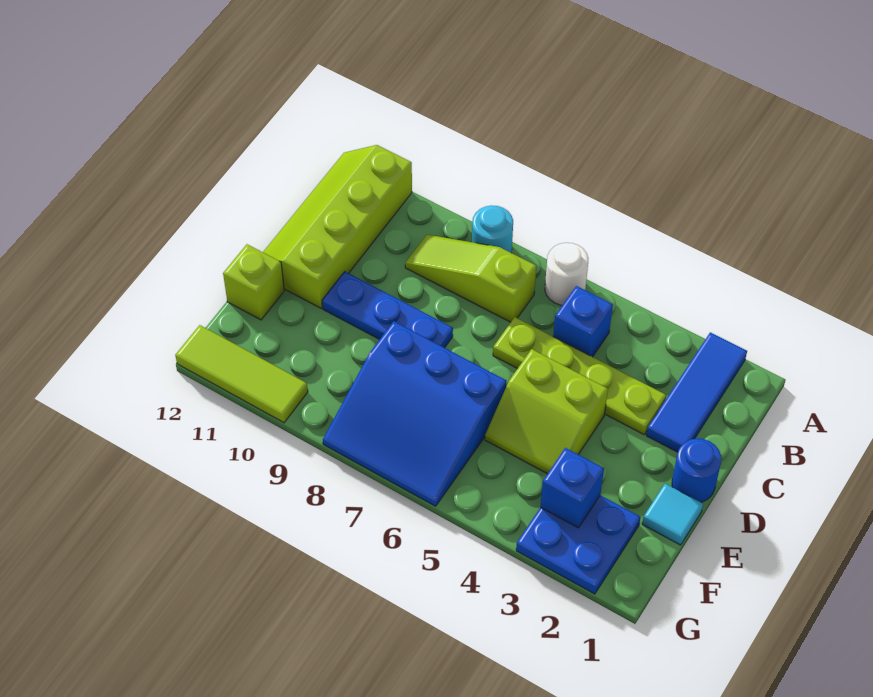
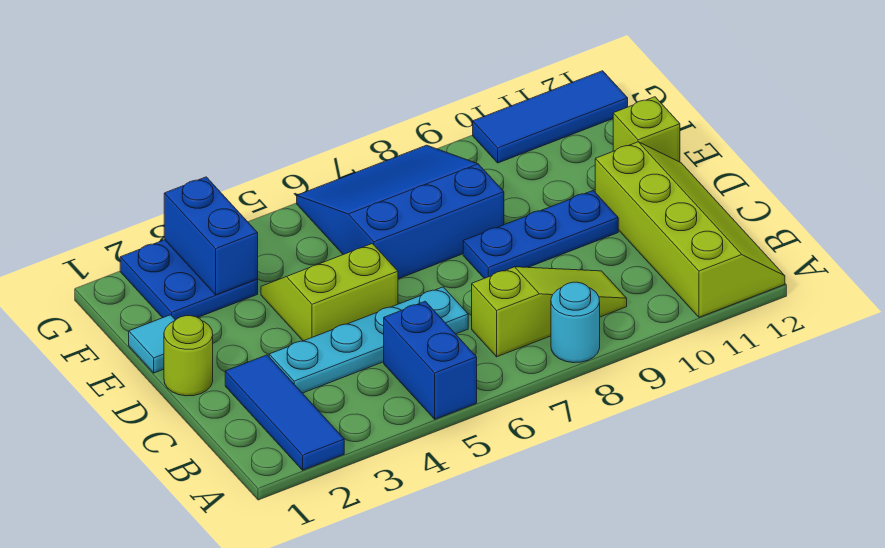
white round brick A6 level 1 -> none
blue brick B5 level 1 -> blue brick A5:B5 level 1
lime plate C3:C6 level 1 -> cyan plate C3:C6 level 1
blue round brick D1 level 1 -> lime round brick D1 level 1
blue brick F3 level 2 -> blue brick F3:G3 level 2
lime tile G10:G12 level 1 -> blue tile G10:G12 level 1

